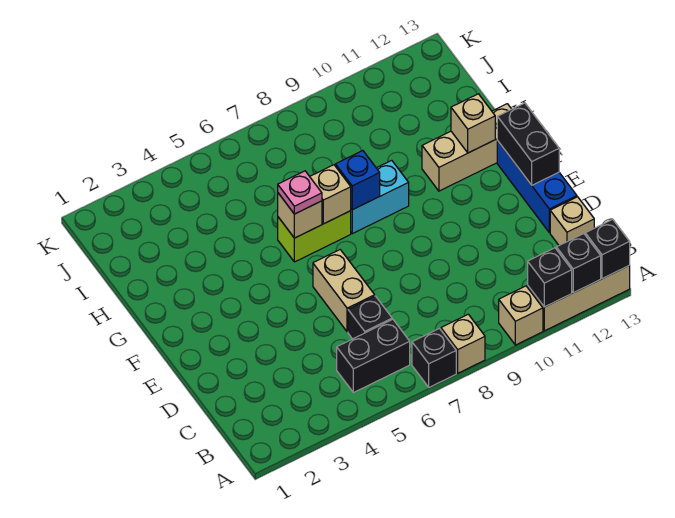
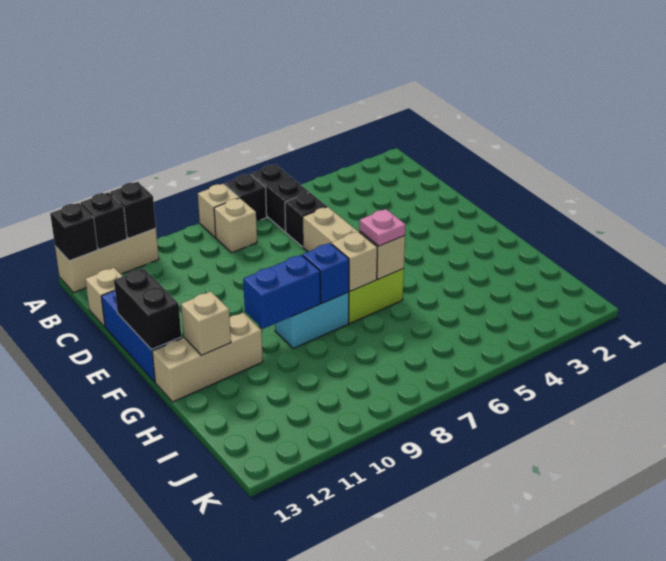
tan brick A10 level 1 -> tan brick B8 level 1
black brick B5:B6 level 1 -> black brick A6:B6 level 1
none -> blue brick G9:G10 level 2

